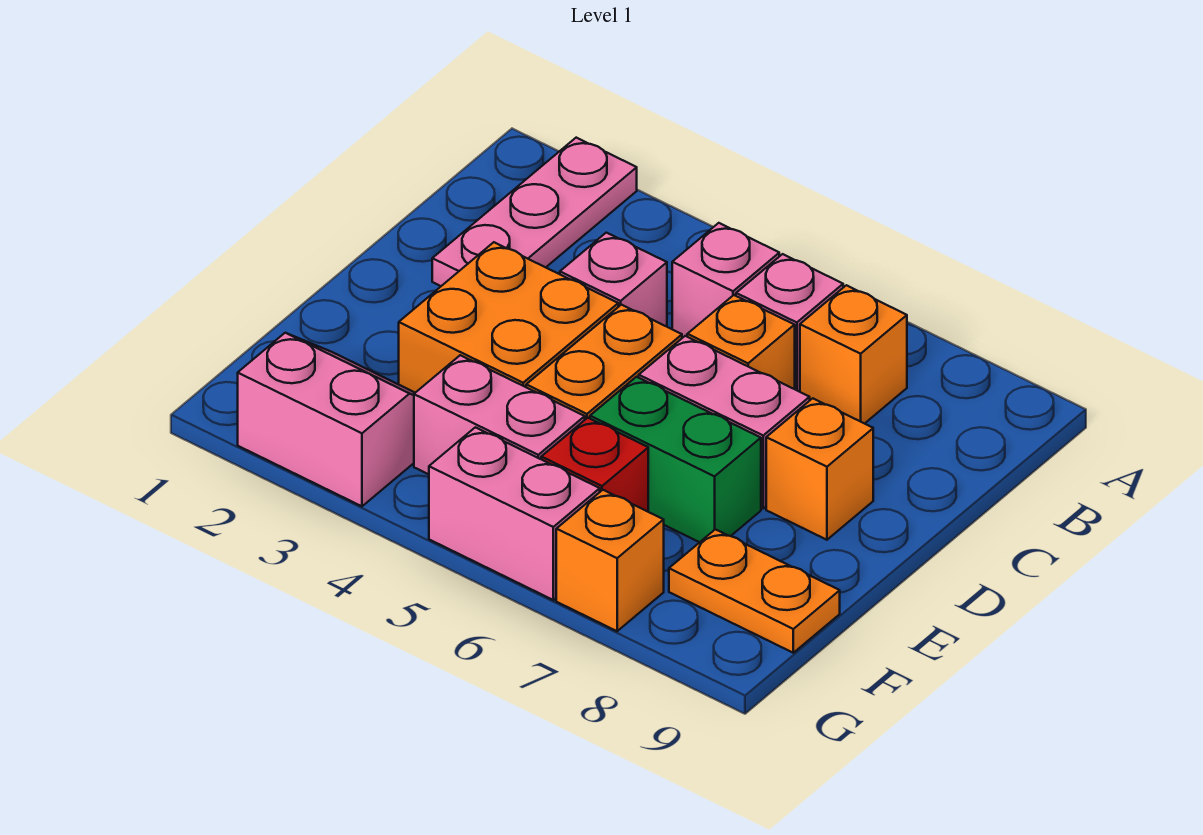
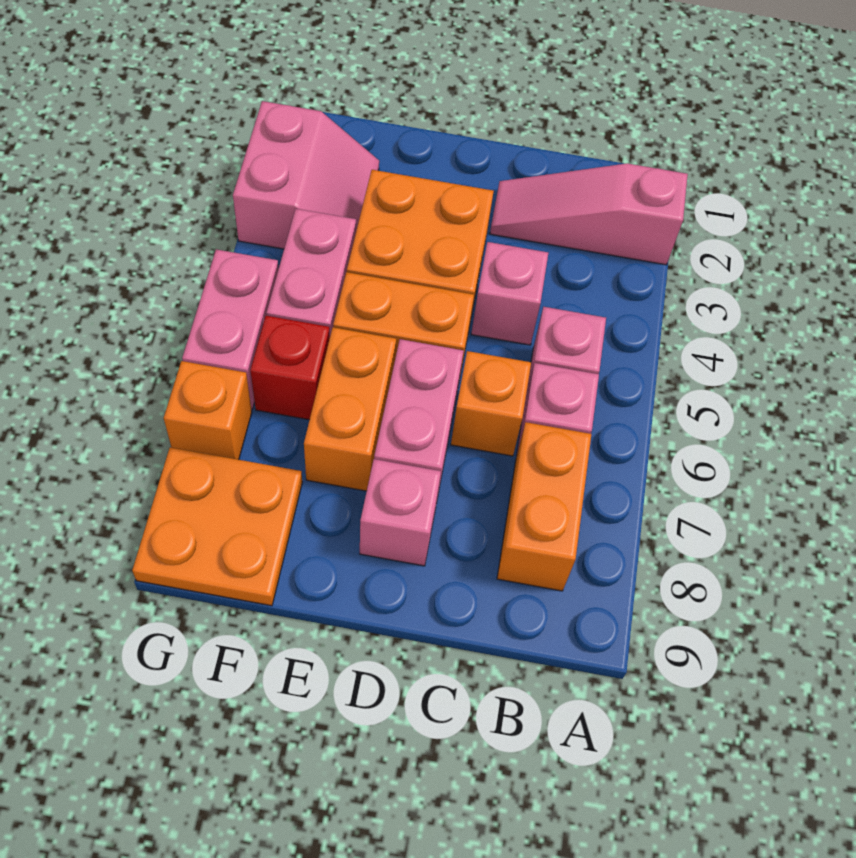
pink plate A2:C2 level 1 -> pink slope A2:C2 level 1 top A
orange brick B7 level 1 -> orange brick B7:B8 level 1
orange brick D8 level 1 -> pink brick D8 level 1
green brick E6:E7 level 1 -> orange brick E6:E7 level 1
orange plate F8:F9 level 1 -> orange plate F8:G9 level 1

